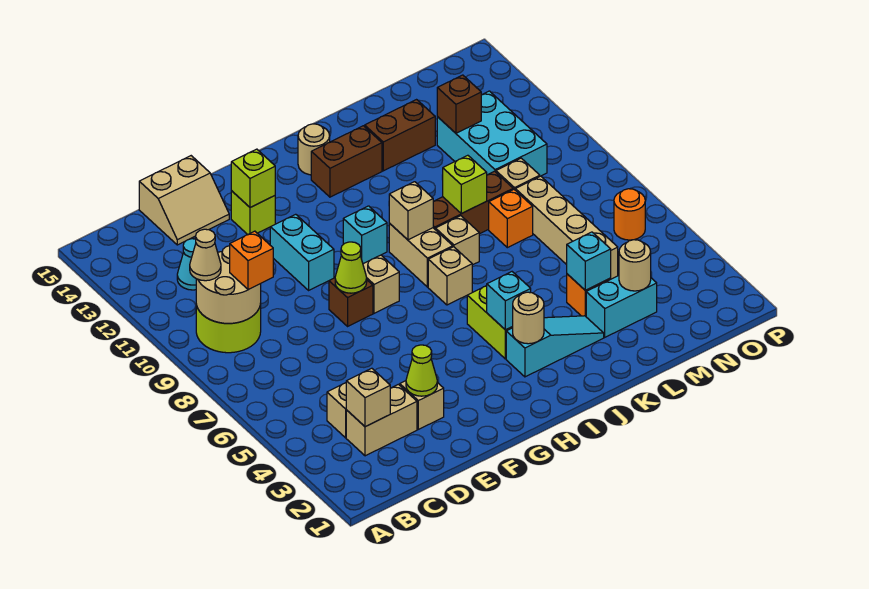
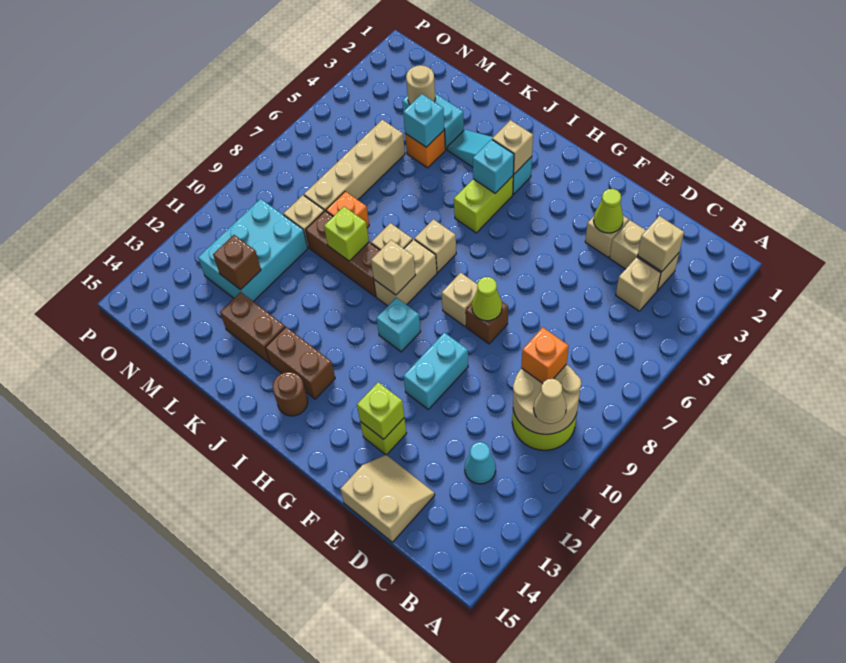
tan round brick I3 level 2 -> tan brick I3 level 2
tan round brick I14 level 1 -> brown round brick I14 level 1
orange round brick O6 level 1 -> none

